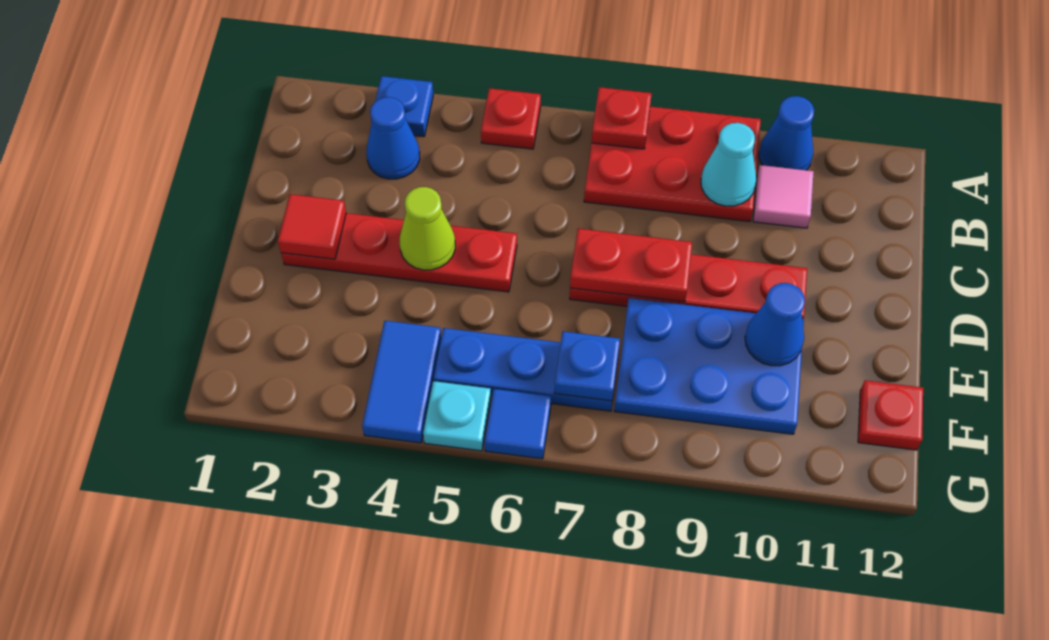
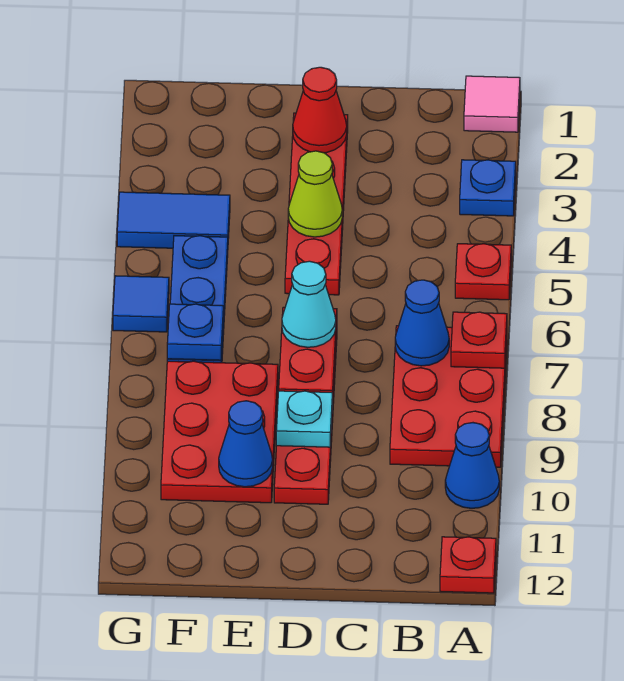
blue cone B3 level 1 -> blue cone B7 level 2
cyan cone B9 level 2 -> cyan cone D7 level 3
pink tile B10 level 1 -> pink tile A1 level 1
red tile D2 level 2 -> red cone D2 level 2
blue plate E8:F10 level 1 -> red plate E8:F10 level 1
red plate F12 level 1 -> red plate A12 level 1
cyan plate G5 level 1 -> cyan plate D9 level 2

